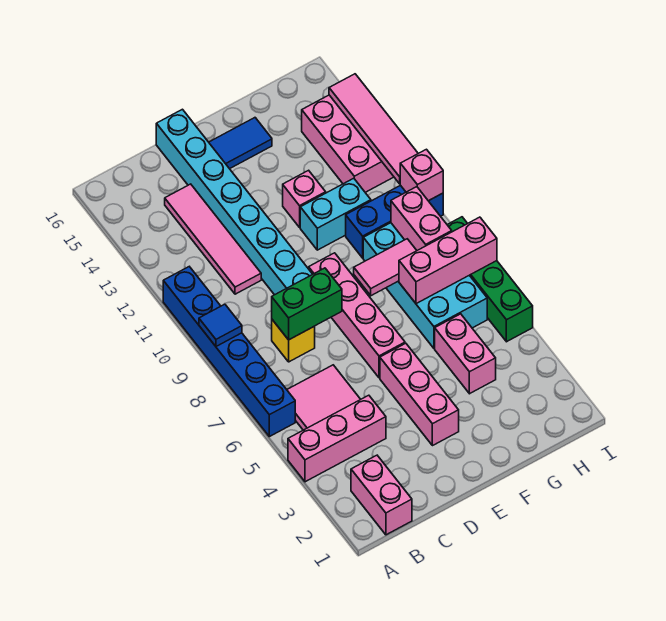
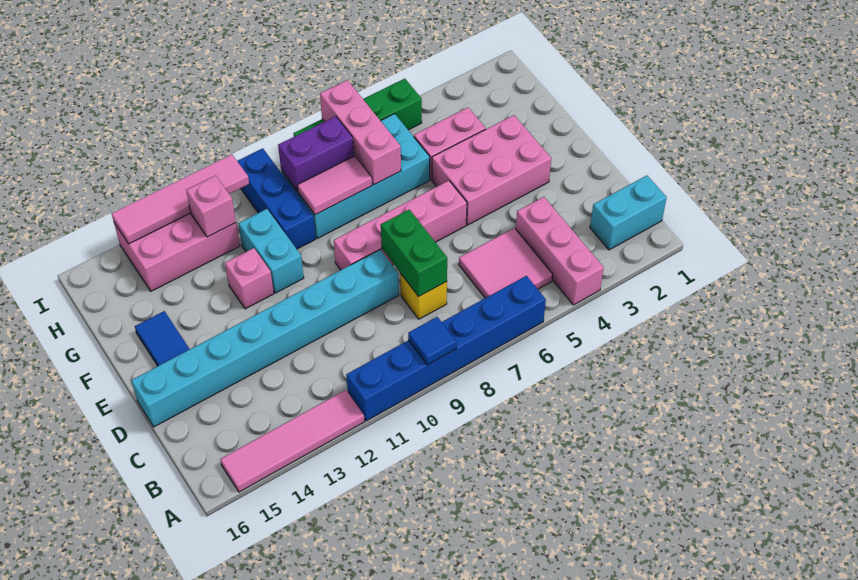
pink brick B1:B2 level 1 -> cyan brick B1:B2 level 1
pink tile C11:C14 level 1 -> pink tile A12:A15 level 1
pink brick E3:E5 level 1 -> pink brick E3:F5 level 1
pink tile F8:G8 level 2 -> pink tile G8:G9 level 2
pink brick H8:H9 level 2 -> purple brick H8:H9 level 2
pink brick I10 level 2 -> pink brick H12 level 2

